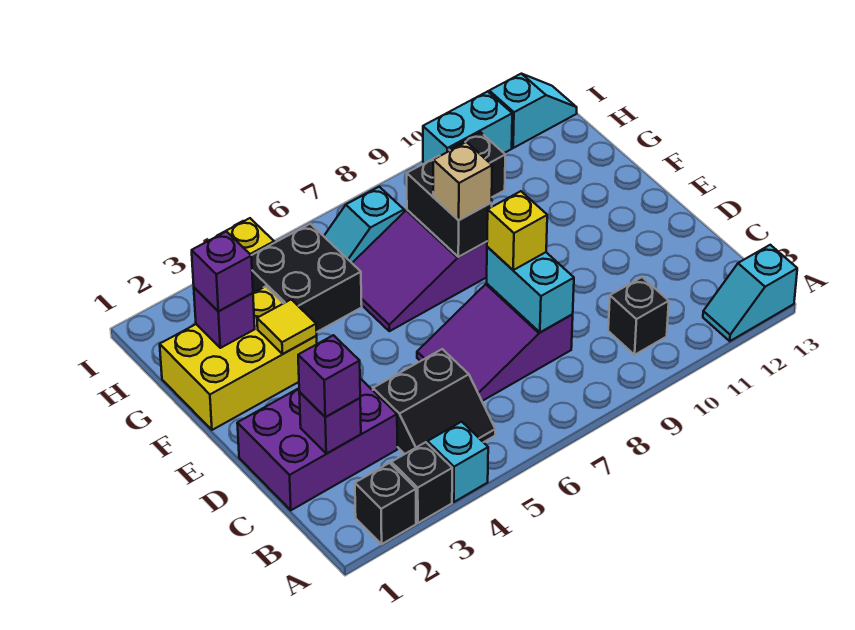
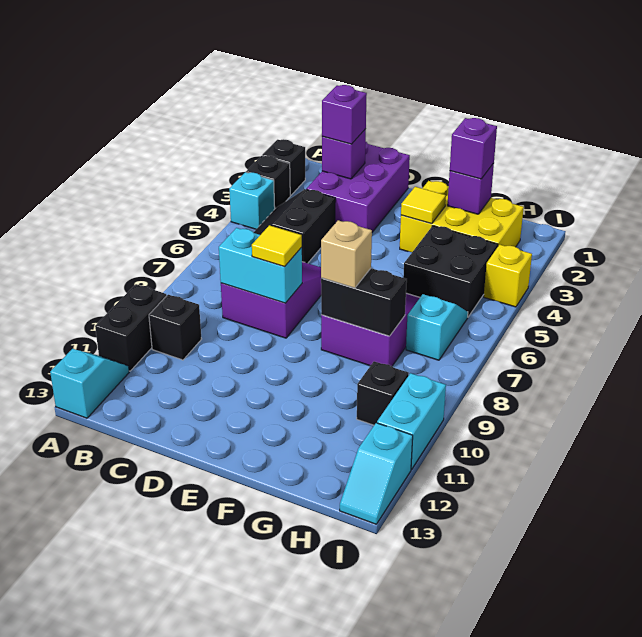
none -> black brick A10:A11 level 1
yellow brick D8 level 3 -> yellow tile D8 level 3
yellow brick F1:G3 level 1 -> yellow brick F2:H3 level 1

